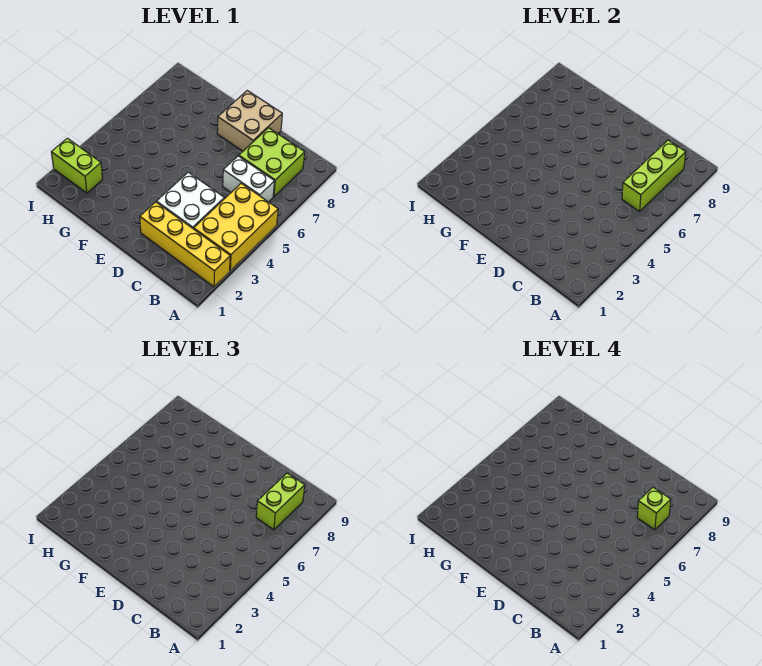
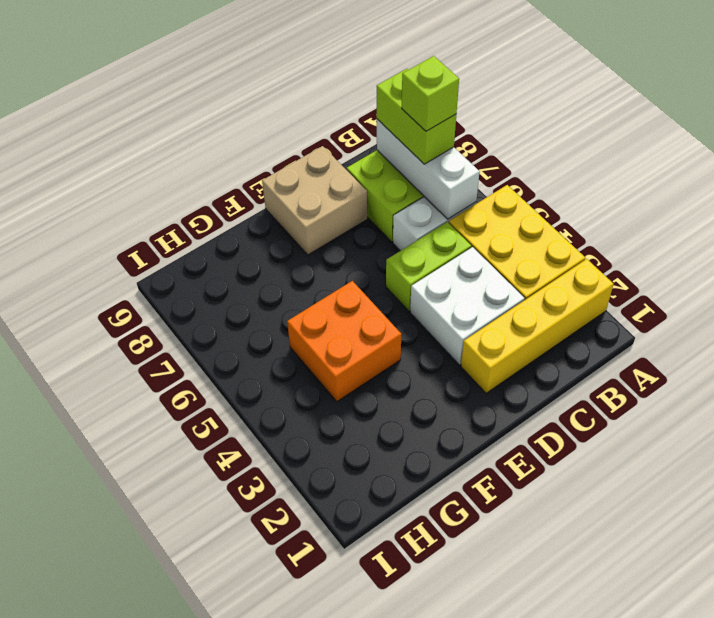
lime brick B6:B8 level 2 -> white brick B6:B8 level 2
none -> orange brick F4:G5 level 1
lime brick H2:I2 level 1 -> lime brick C5:D5 level 1

